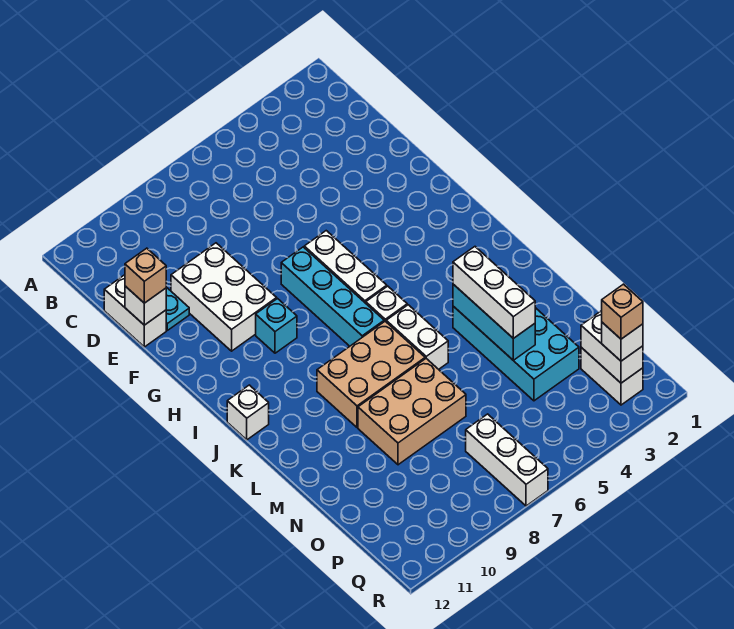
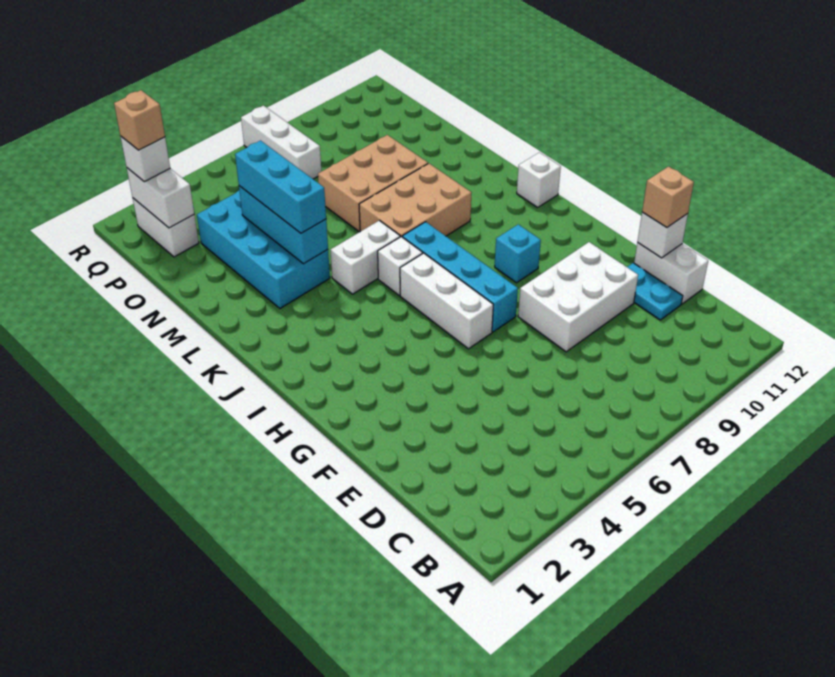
white brick E9:G10 level 1 -> white brick E8:F10 level 1
white brick K6:L6 level 1 -> white brick K5:K6 level 1
white brick L4:N4 level 3 -> cyan brick L4:N4 level 3

